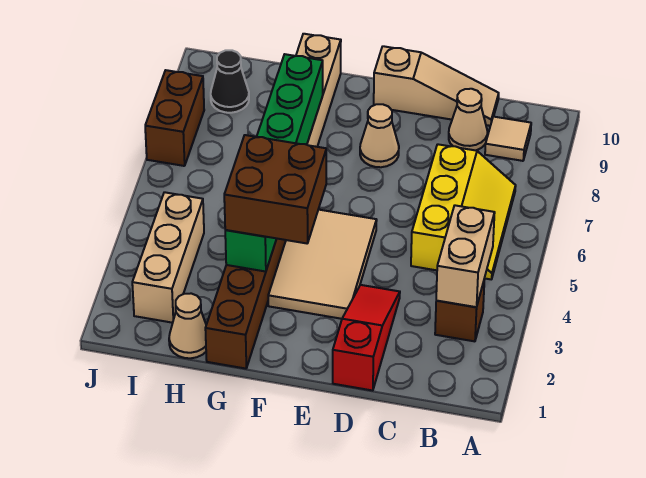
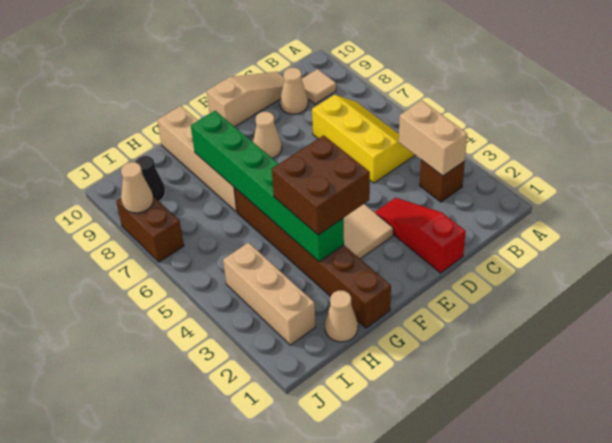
none -> tan cone J8 level 2

